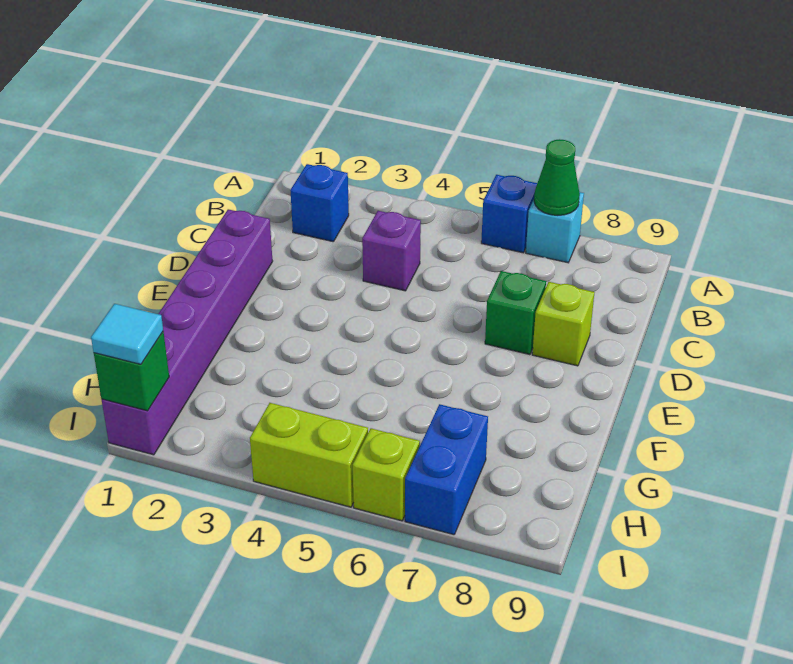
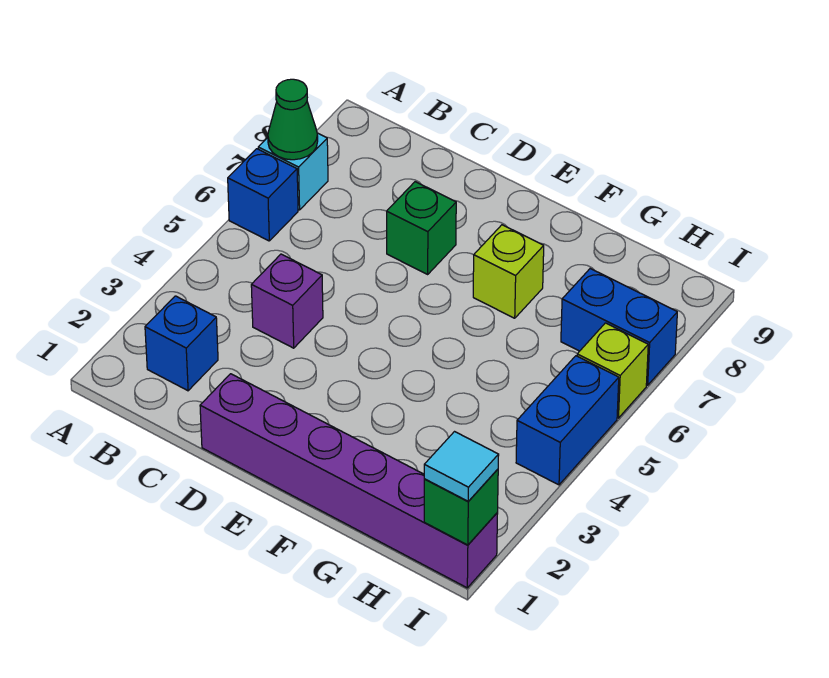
lime brick D8 level 1 -> lime brick F7 level 1
lime brick I4:I5 level 1 -> blue brick I4:I5 level 1

